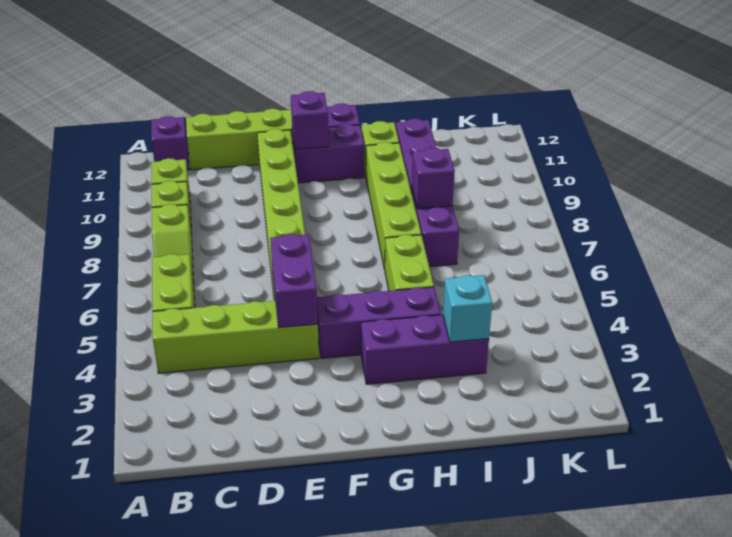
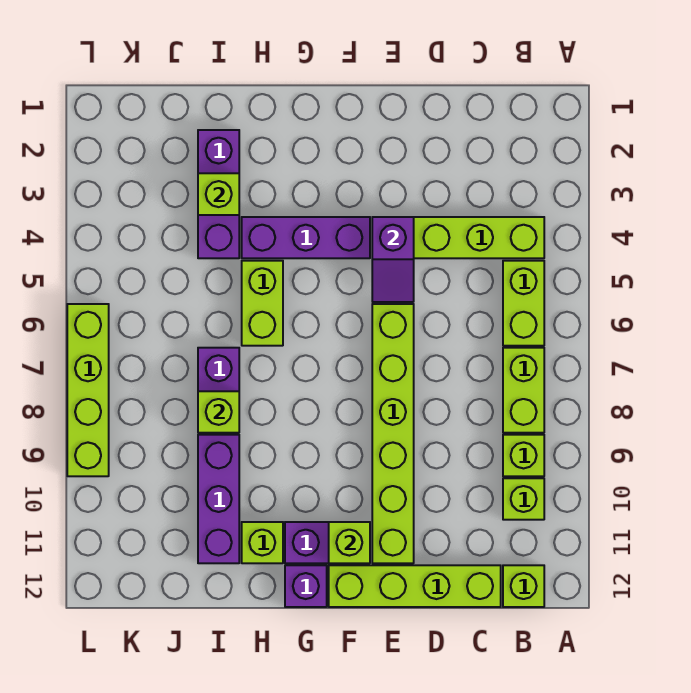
lime slope B7:B8 level 1 top 8 -> lime brick B7:B8 level 1
purple brick B12 level 1 -> lime brick B12 level 1
purple brick E4:E5 level 2 -> purple slope E4:E5 level 2 top 4
purple brick F11 level 2 -> lime brick F11 level 2
purple brick G3:I3 level 1 -> purple brick I2:I4 level 1
lime brick H7:H10 level 1 -> lime brick L6:L9 level 1
cyan brick I3 level 2 -> lime brick I3 level 2
purple brick I8 level 2 -> lime brick I8 level 2

